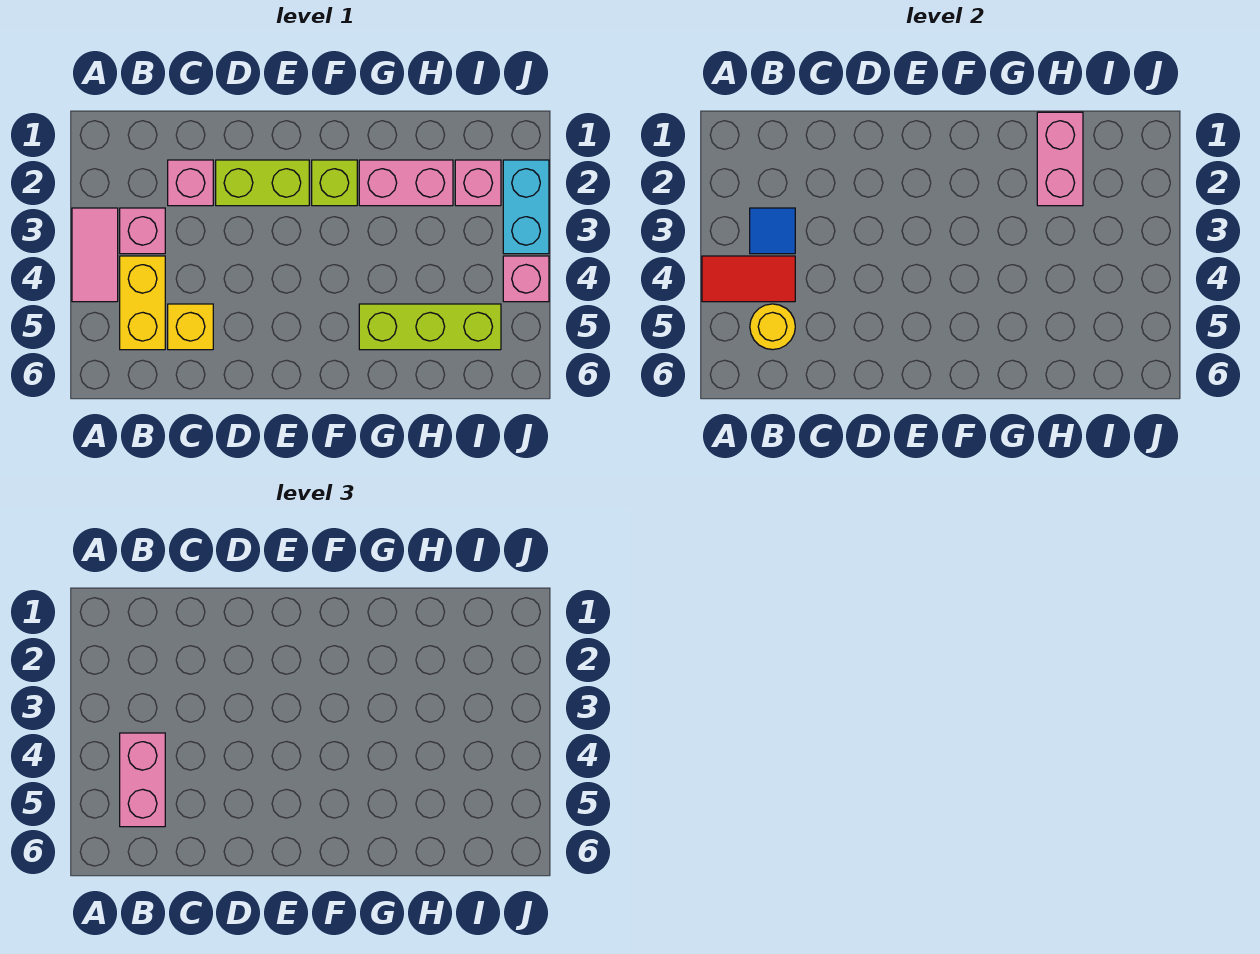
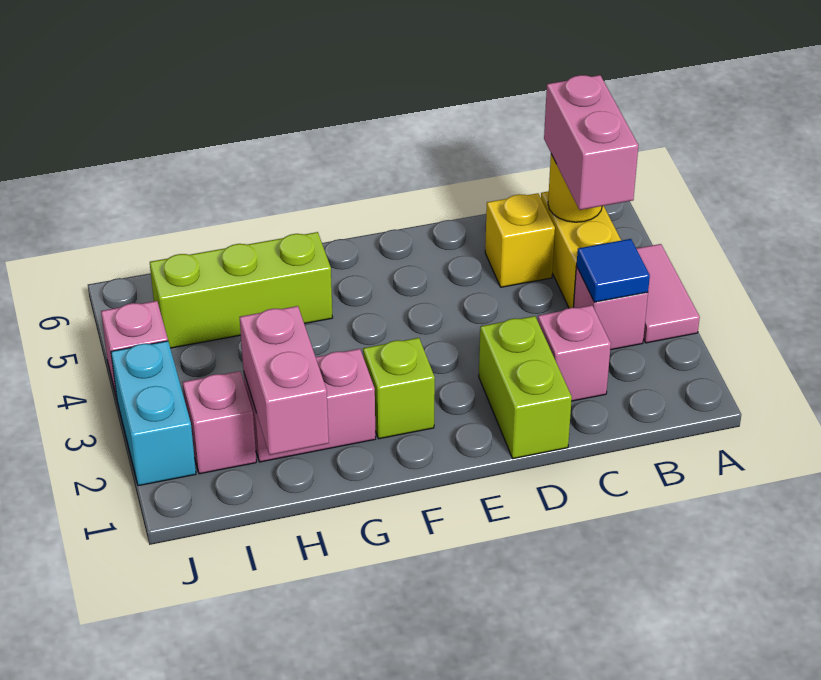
red tile A4:B4 level 2 -> none
lime brick D2:E2 level 1 -> lime brick D1:D2 level 1

